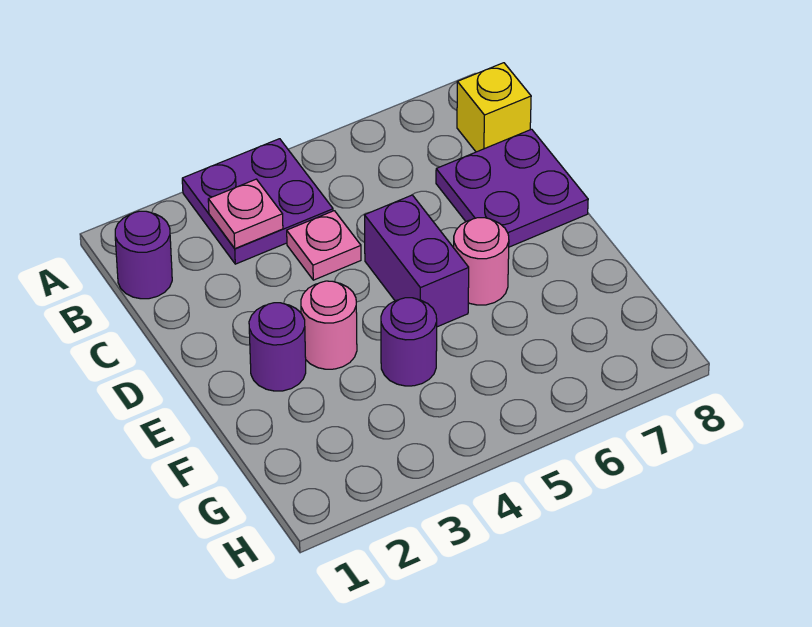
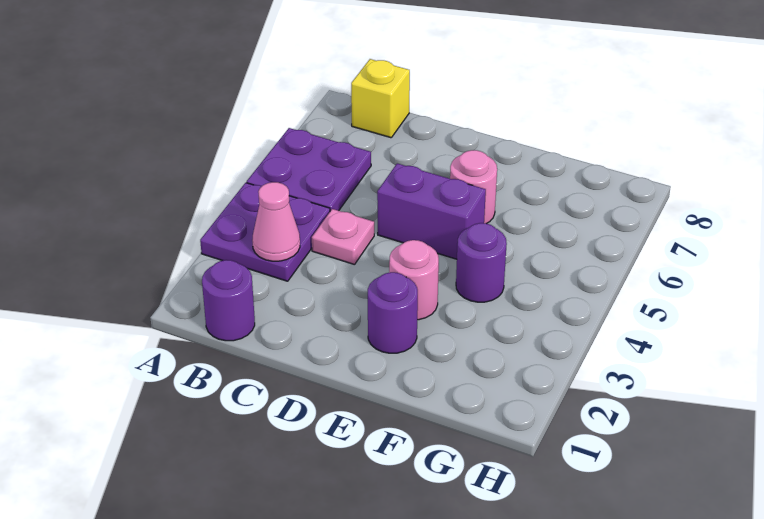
pink plate B3 level 2 -> pink cone B3 level 2
purple plate C7:D8 level 1 -> purple plate A5:B6 level 1

